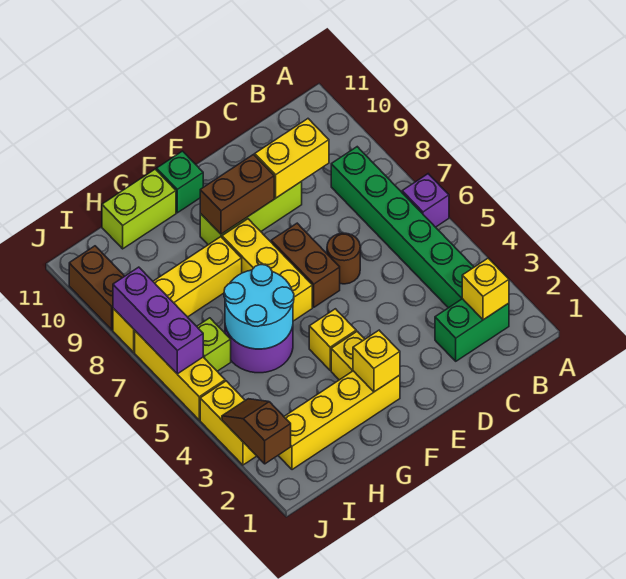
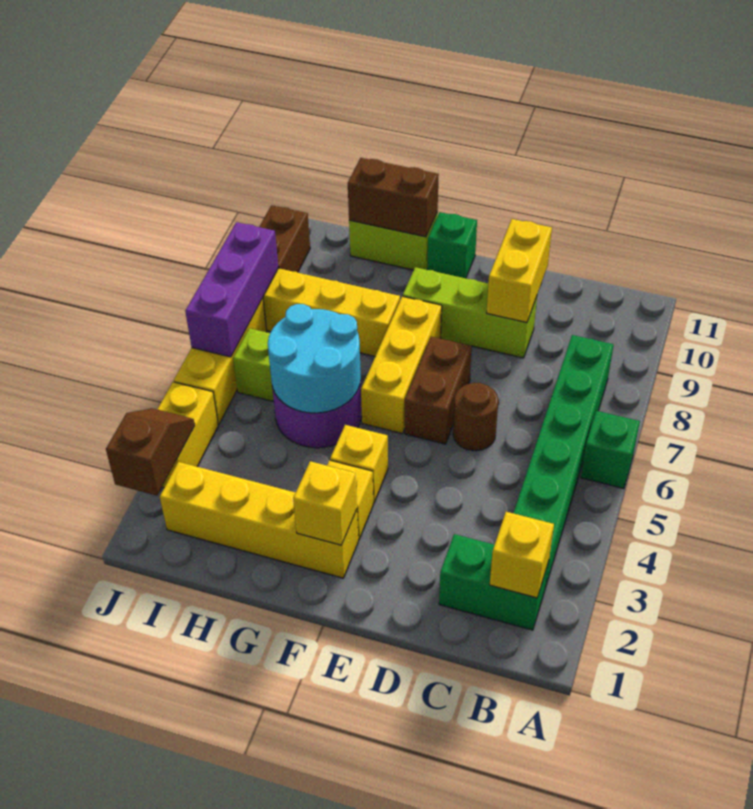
purple brick A6 level 1 -> green brick A6 level 1
yellow brick C9:D9 level 2 -> yellow brick D9:D10 level 2
brown brick E9:F9 level 2 -> brown brick G11:H11 level 2

